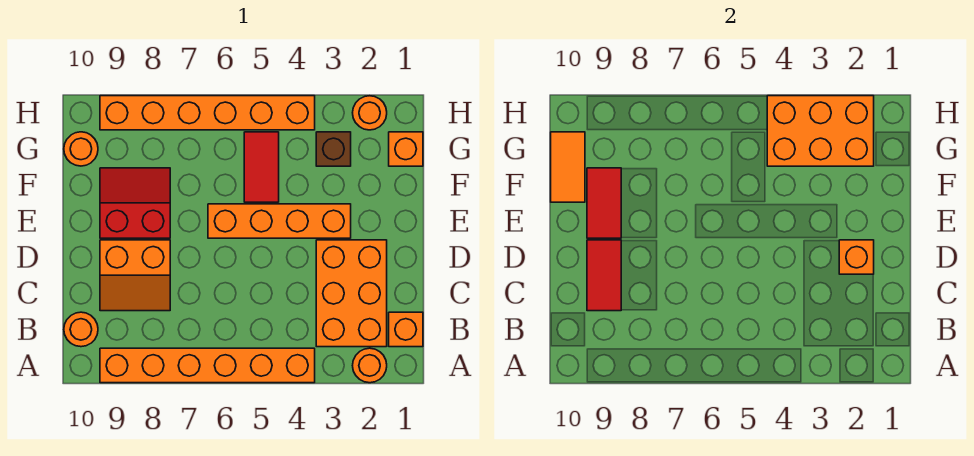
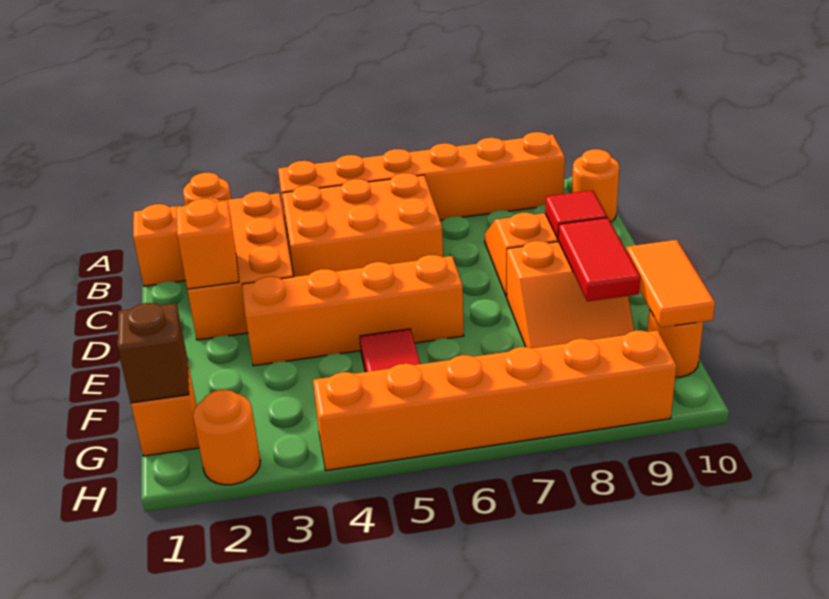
red tile C9:D9 level 2 -> red tile D9 level 2
red slope E8:F9 level 1 top E -> orange slope E8:F9 level 1 top E
orange brick G2:H4 level 2 -> orange brick B4:C6 level 1
brown brick G3 level 1 -> brown brick G1 level 2

